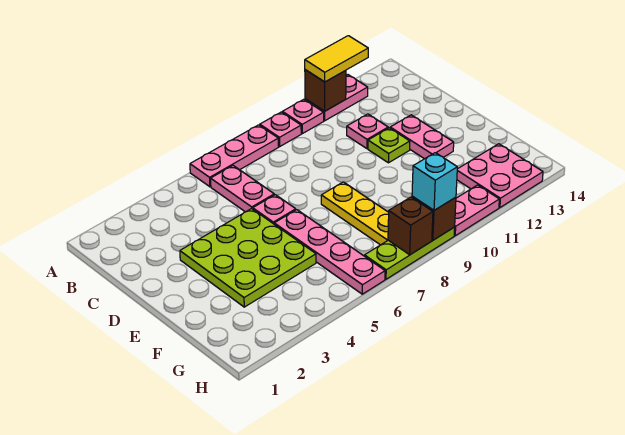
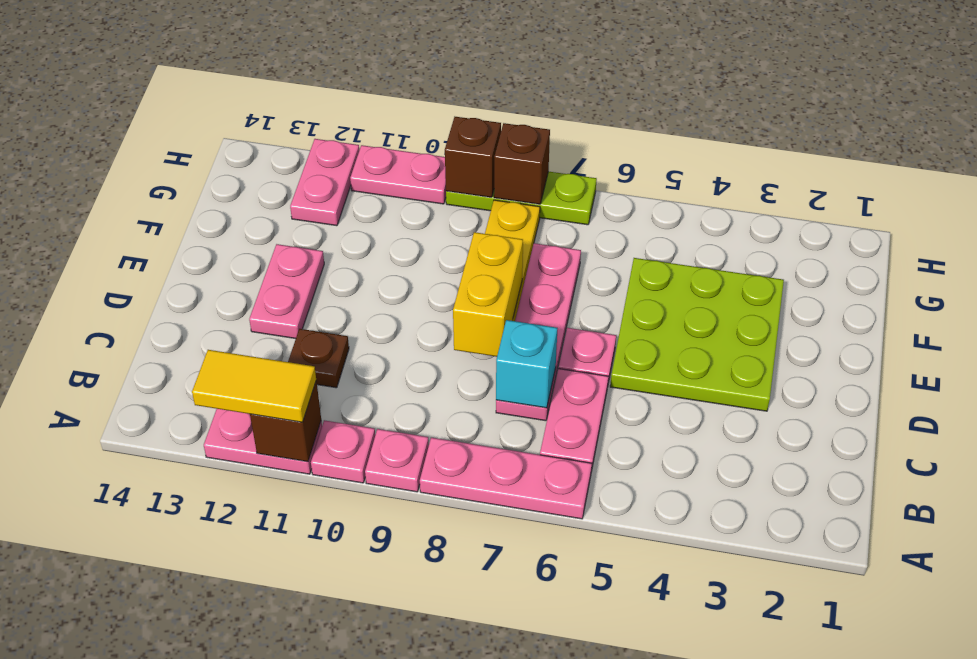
pink plate C11 level 1 -> brown plate C11 level 1
none -> yellow brick D8:E8 level 2
lime plate D11 level 1 -> none
pink plate E6:H6 level 1 -> pink plate C7:F7 level 1
pink plate G12:H13 level 1 -> pink plate G12:H12 level 1
cyan brick H9 level 3 -> cyan brick C7 level 2

